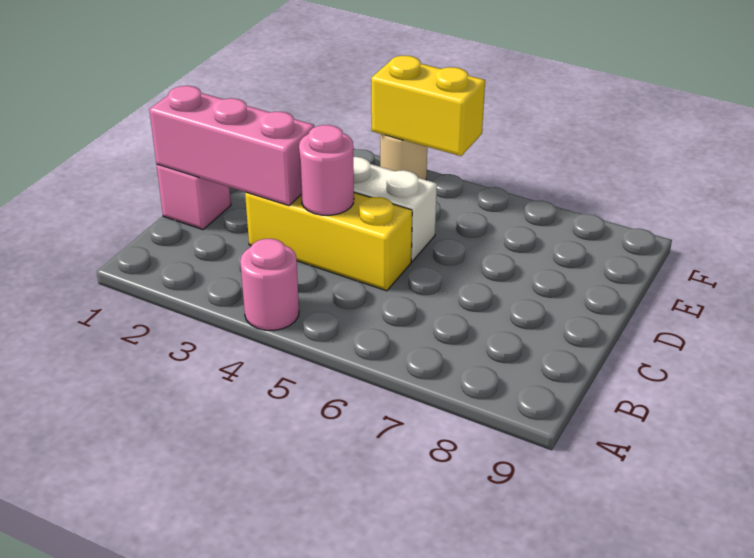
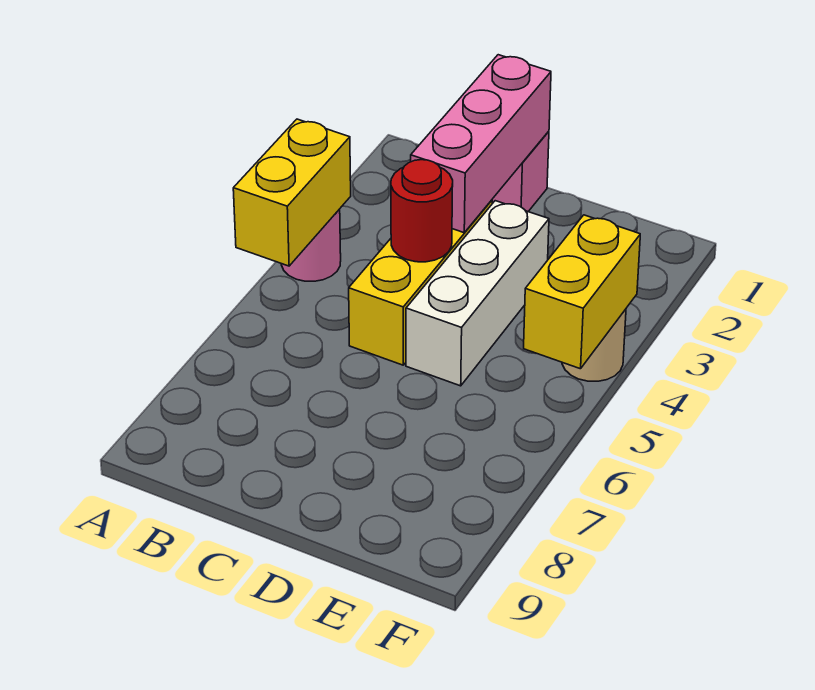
none -> yellow brick A4:A5 level 2
pink round brick C4 level 2 -> red round brick C4 level 2

